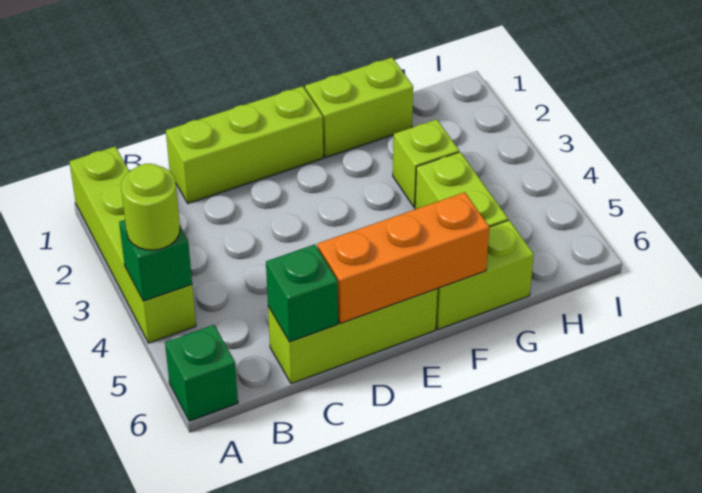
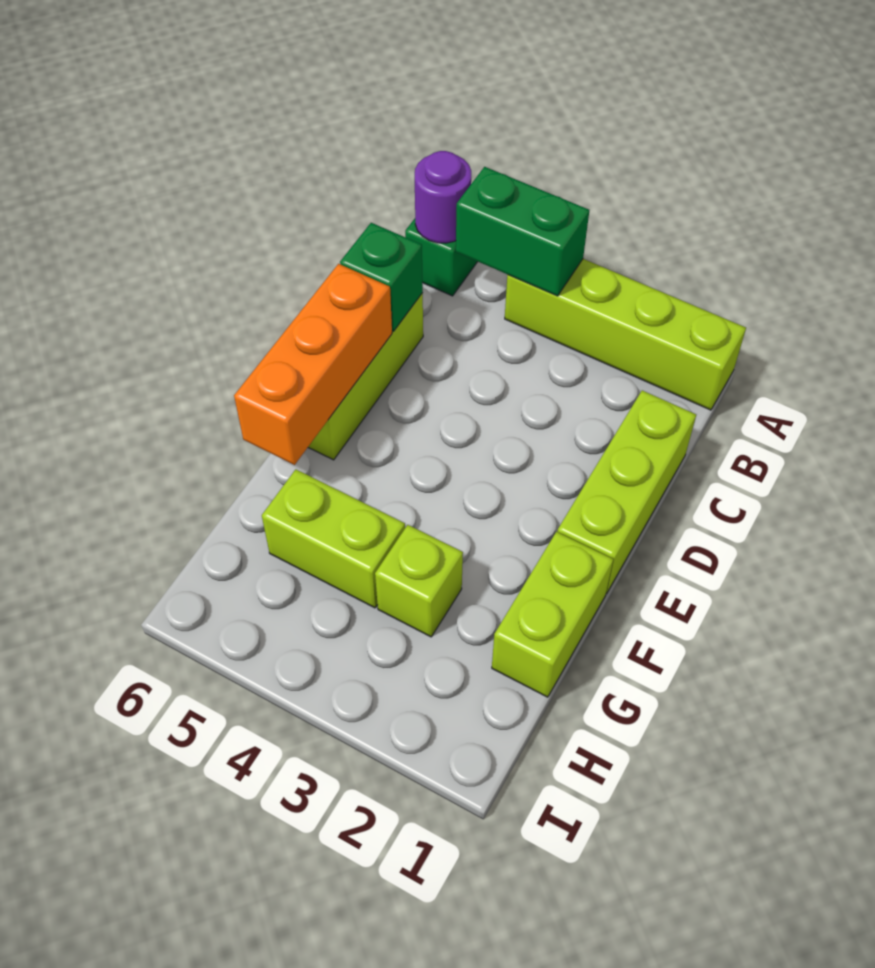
green brick A4 level 2 -> green brick A4:A5 level 2
lime round brick A4 level 3 -> none
none -> purple round brick A6 level 2
lime brick F6:G6 level 1 -> none

